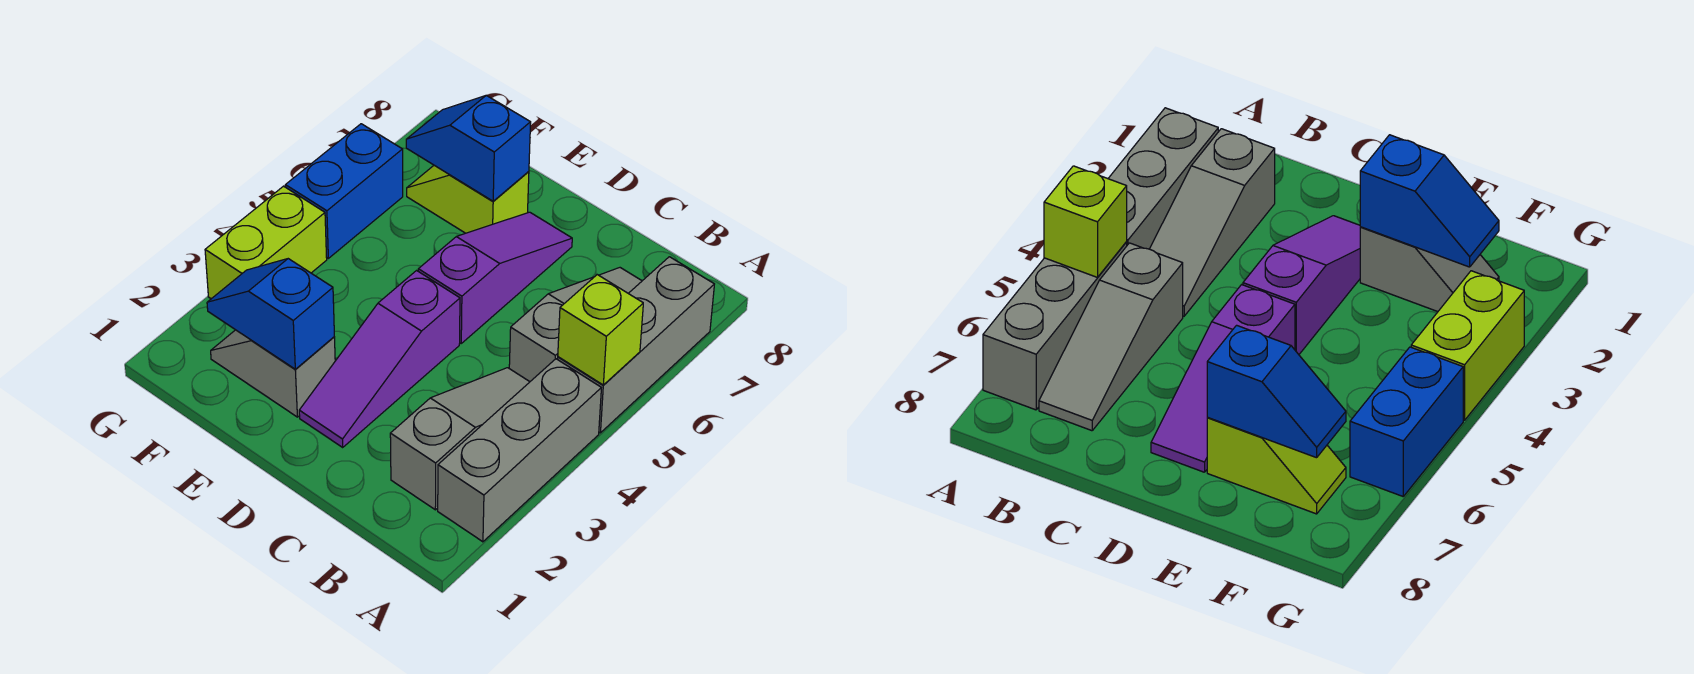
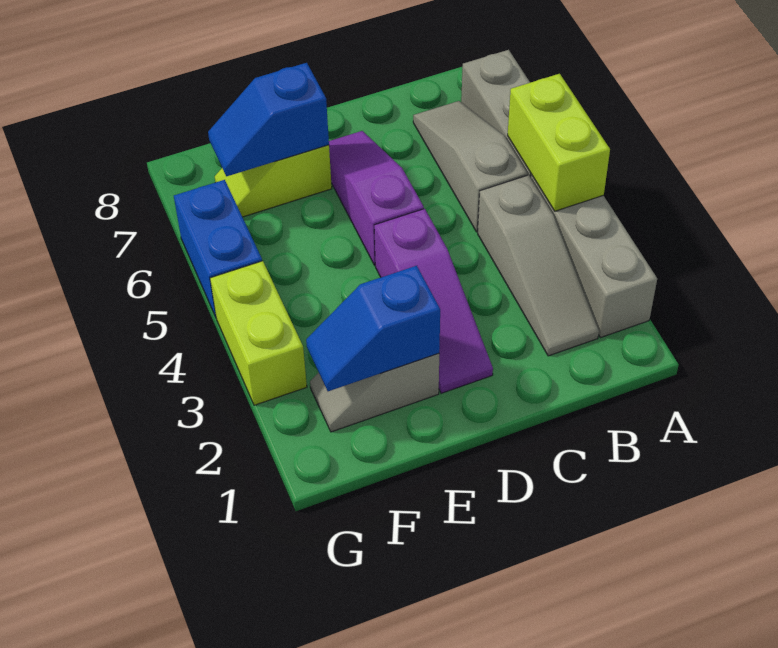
lime brick A5 level 2 -> lime brick A4:A5 level 2
grey slope B2:B4 level 1 top 2 -> grey slope B2:B4 level 1 top 4

